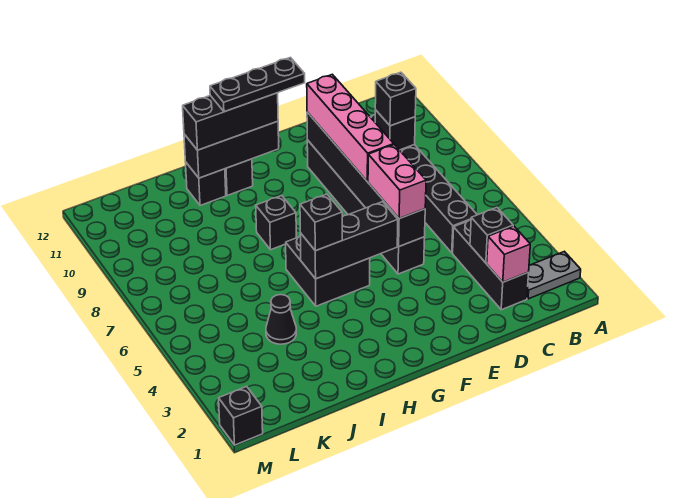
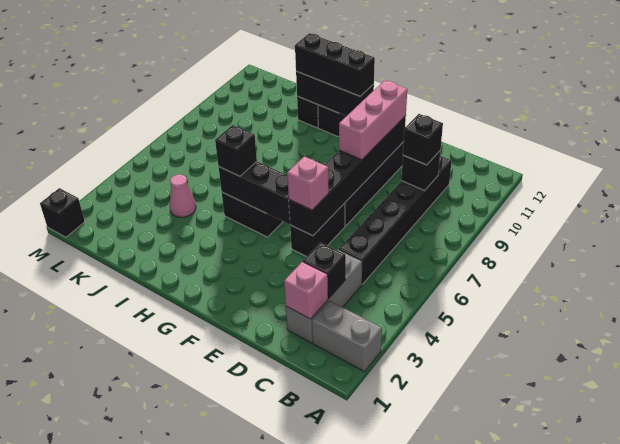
grey plate A2:B2 level 1 -> grey brick A2:B2 level 1
black brick C2:C4 level 1 -> grey brick C2:C4 level 1
pink brick E5:E6 level 3 -> pink brick E5 level 3
pink brick E7:E10 level 3 -> pink brick E8:E10 level 3
black plate F11:H11 level 4 -> none
black brick H8 level 1 -> none
black cone J4 level 1 -> pink cone J4 level 1

